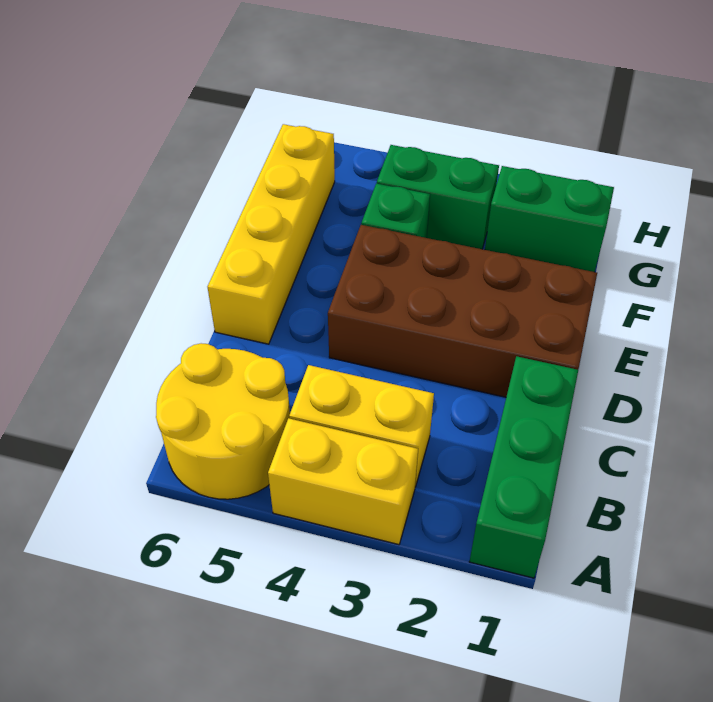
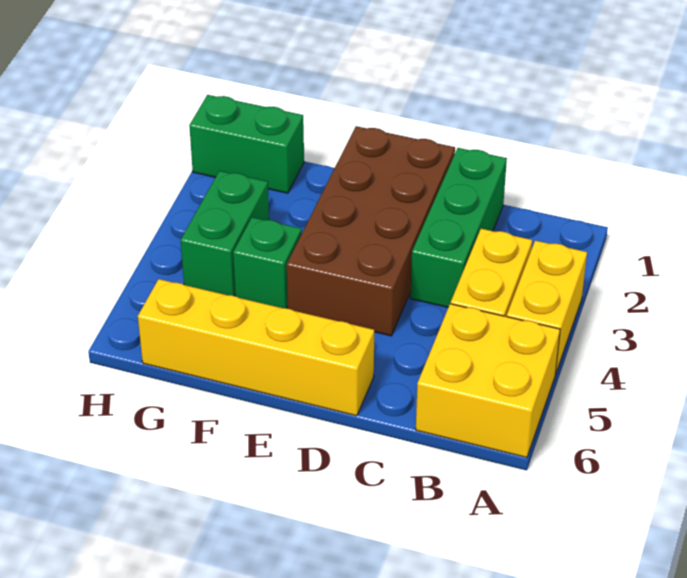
green brick A1:C1 level 1 -> green brick C1:C3 level 1
yellow round brick A5:B6 level 1 -> yellow brick A5:B6 level 1
green brick G1:G2 level 1 -> green brick G1:H1 level 1

